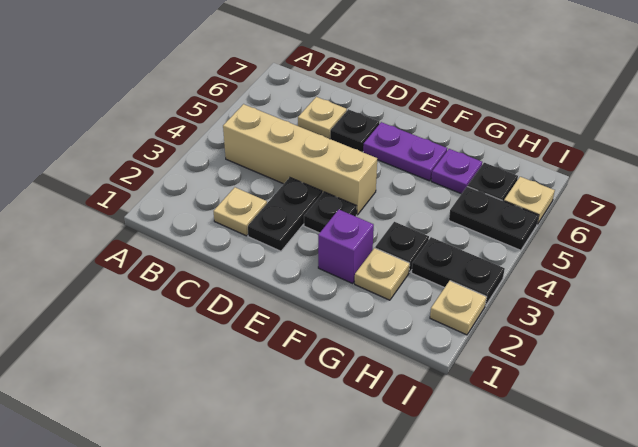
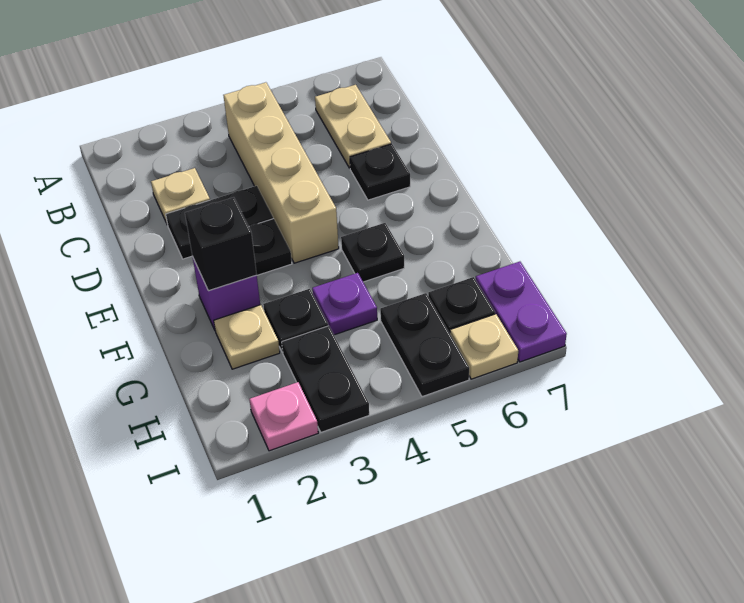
tan plate C6 level 1 -> tan plate B6:C6 level 1
purple plate E6:F6 level 1 -> purple plate H7:I7 level 1
none -> black brick F2 level 2
none -> black plate F5 level 1
purple plate G6 level 1 -> purple plate G4 level 1
tan plate I2 level 1 -> pink plate I2 level 1

